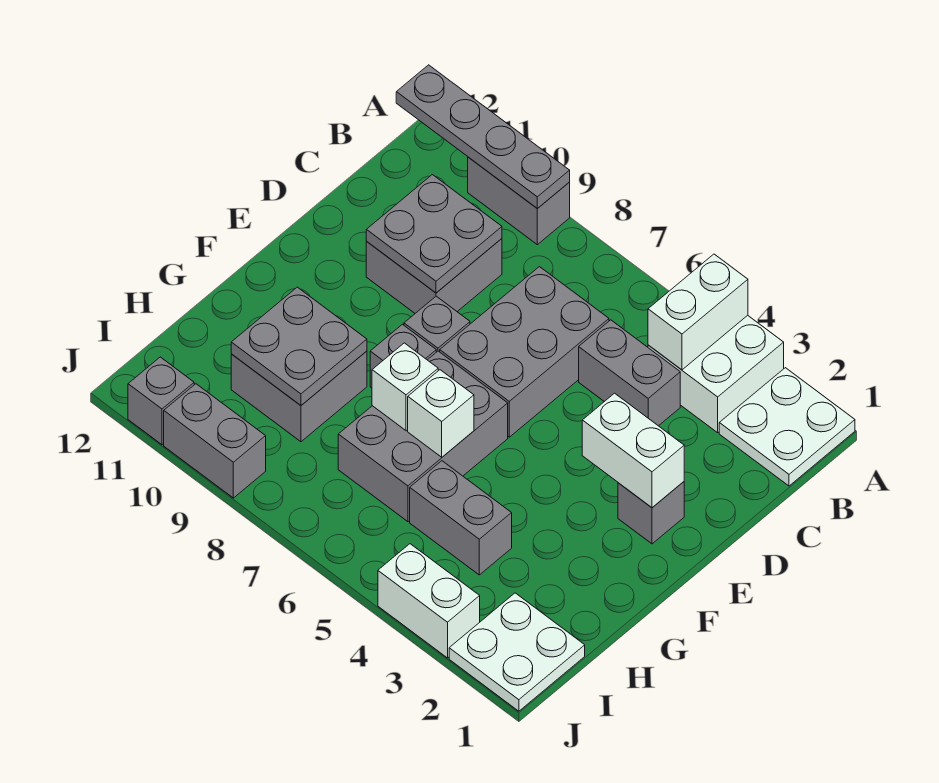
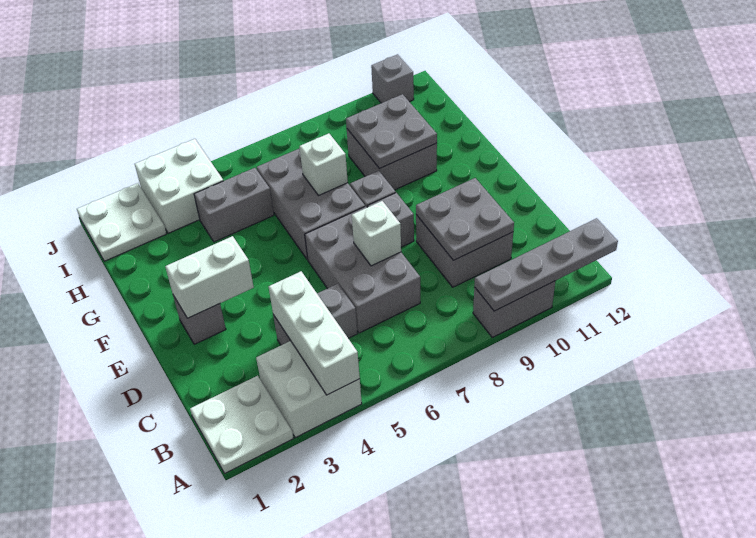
white brick A4:B4 level 2 -> white brick A4:C4 level 2
white brick G6 level 2 -> white brick D7 level 2
white brick J3:J4 level 1 -> white brick I3:J4 level 1
grey brick J9:J10 level 1 -> none

